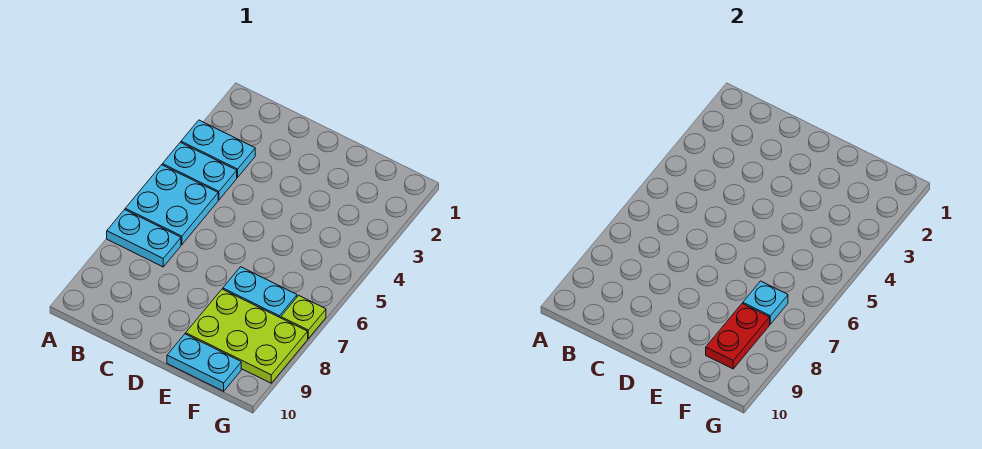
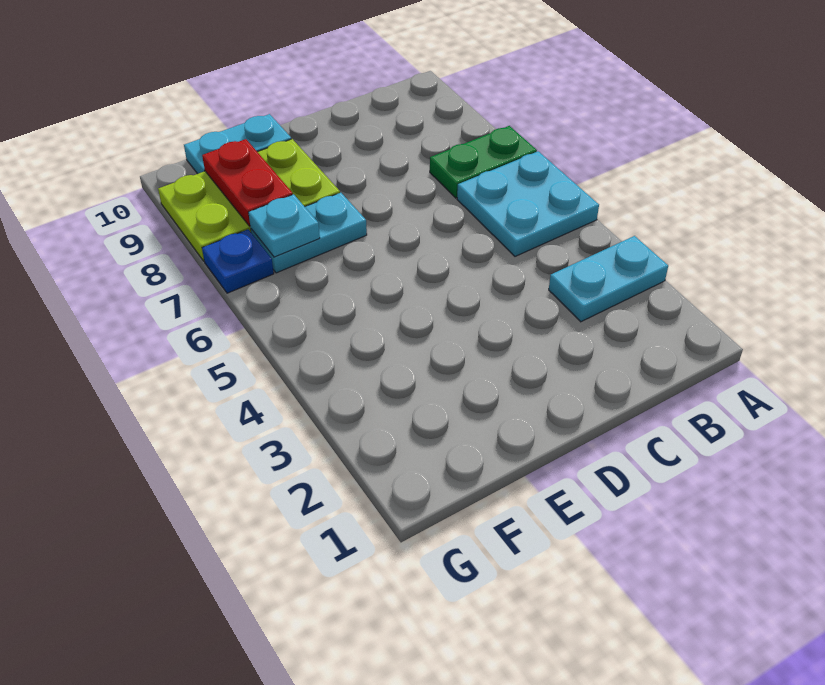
cyan plate A4:B4 level 1 -> none
cyan plate A7:B7 level 1 -> green plate A7:B7 level 1
lime plate G7 level 1 -> blue plate G7 level 1

